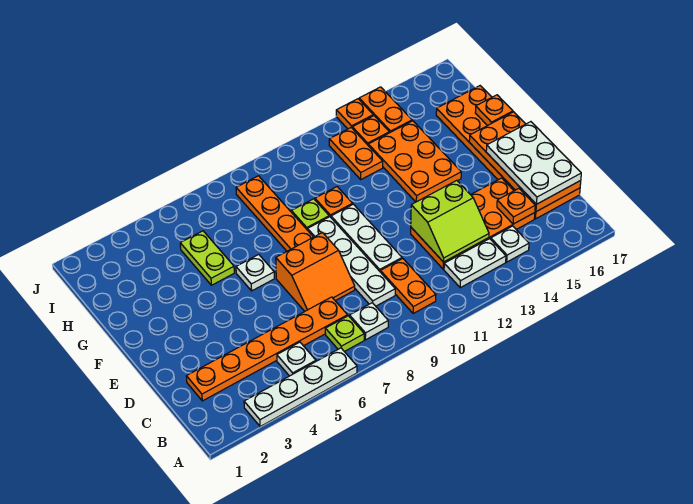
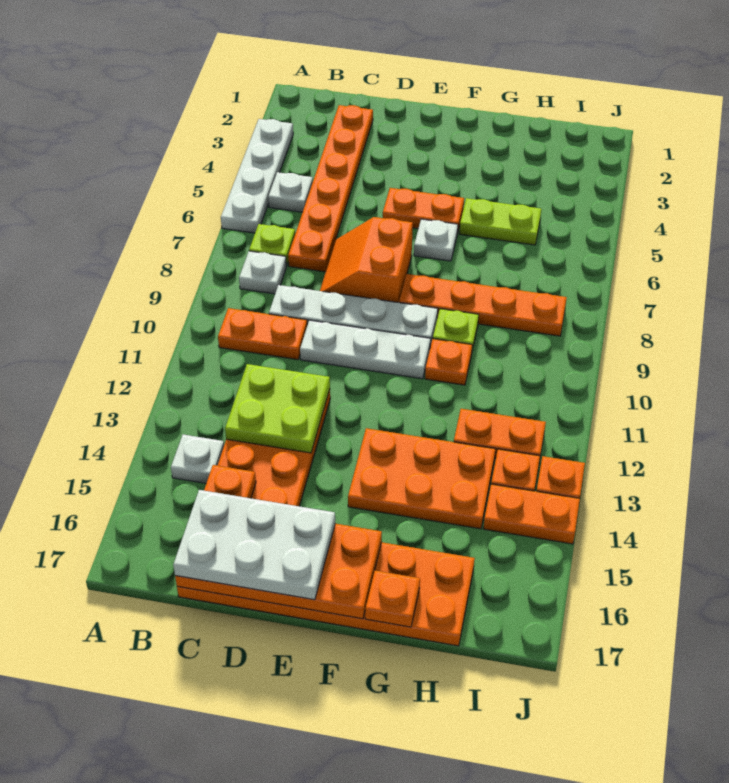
white plate B12:B13 level 1 -> none
lime slope C12:D13 level 2 top D -> lime plate C12:D13 level 2
none -> orange plate E5:F5 level 1

